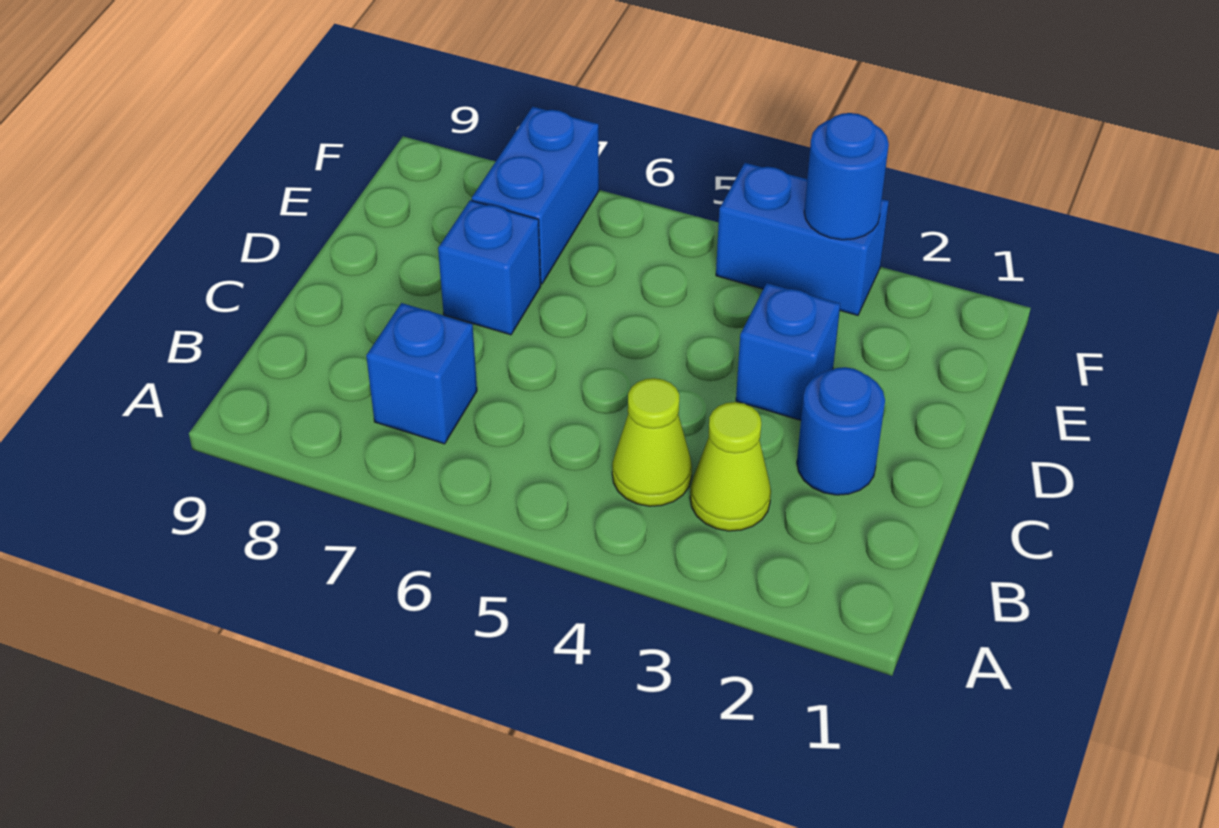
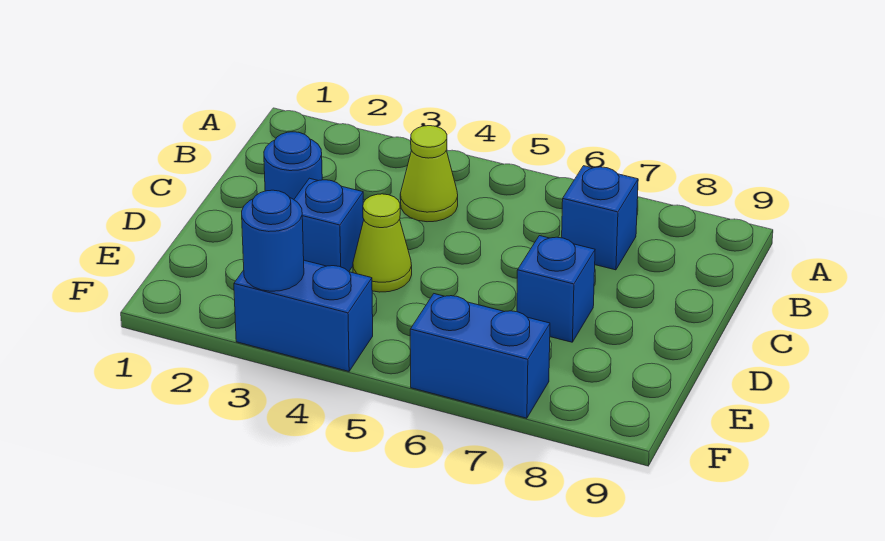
lime cone B3 level 1 -> lime cone D4 level 1
blue brick E7:F7 level 1 -> blue brick F6:F7 level 1

